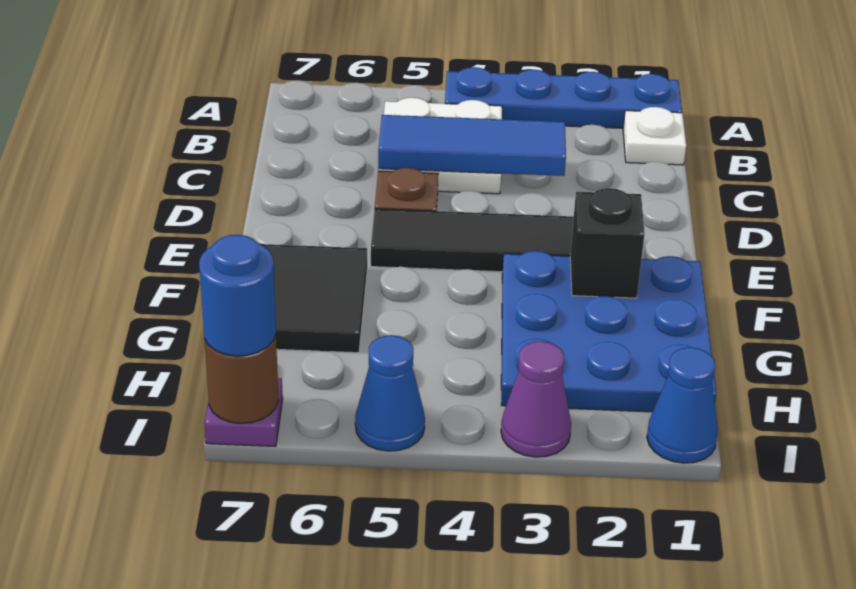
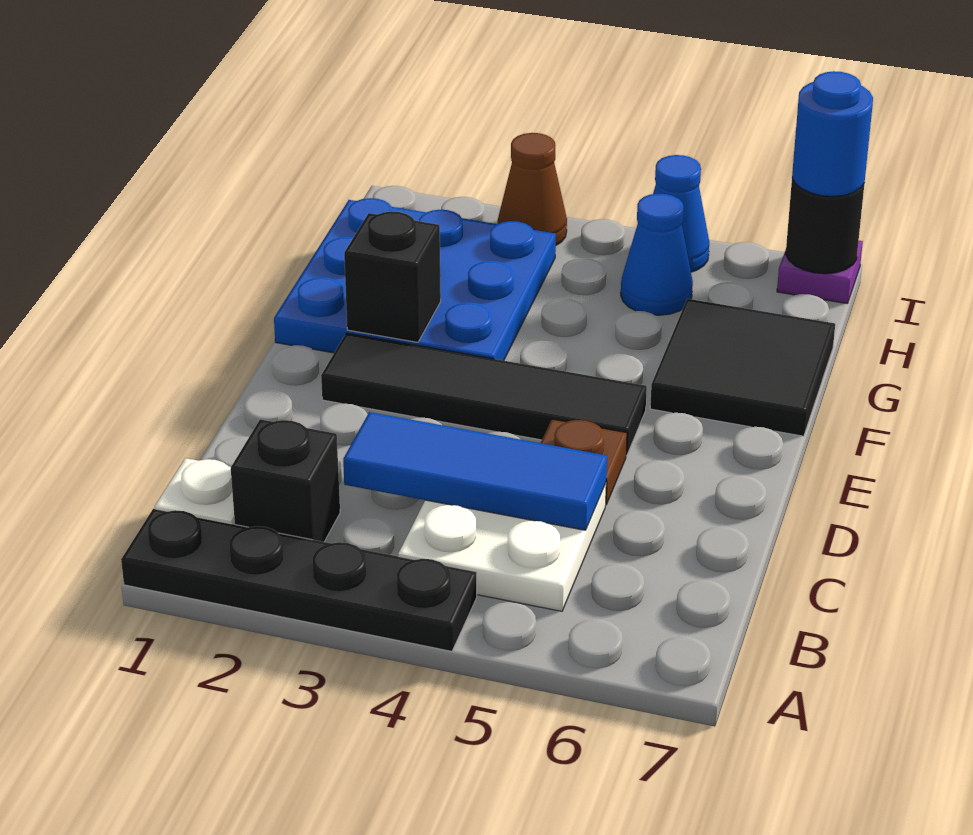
blue plate A1:A4 level 1 -> black plate A1:A4 level 1
none -> black brick B2 level 1
blue cone I1 level 1 -> blue cone H5 level 1
purple cone I3 level 1 -> brown cone I3 level 1
brown round brick I7 level 2 -> black round brick I7 level 2

